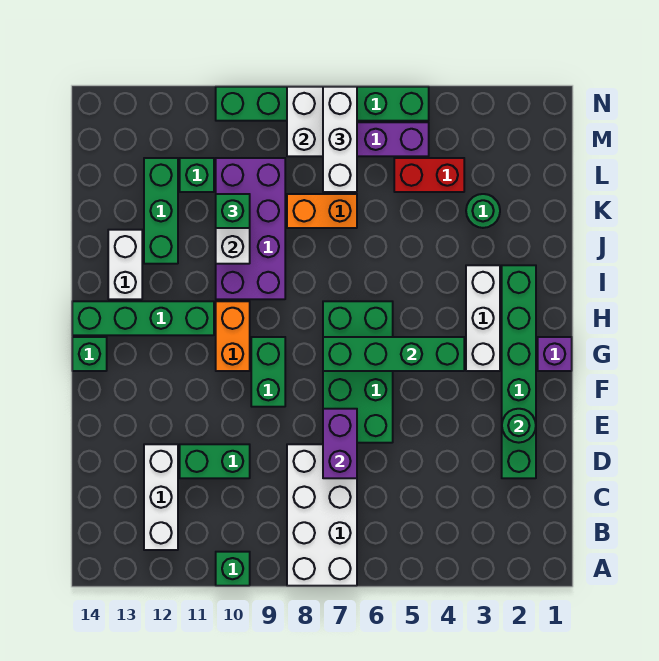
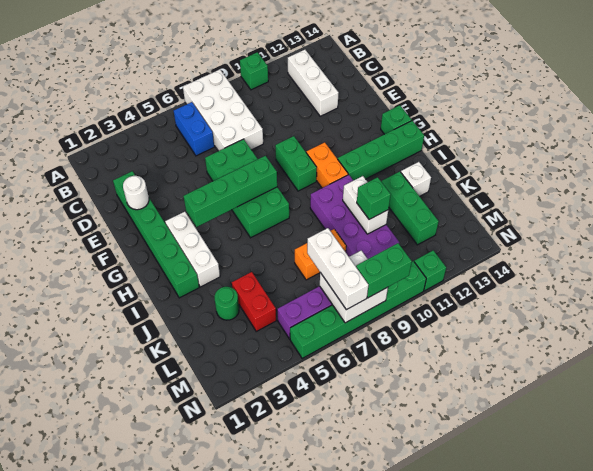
none -> blue brick B6:C6 level 1
purple brick D7:E7 level 2 -> none
green brick D10:D11 level 1 -> green brick N8:N9 level 3
green round brick E2 level 2 -> white round brick E2 level 2
purple brick G1 level 1 -> none
white brick I13:J13 level 1 -> white brick J13 level 1
red brick L4:L5 level 1 -> red brick K4:L4 level 1
green brick L11 level 1 -> green brick N11 level 1

